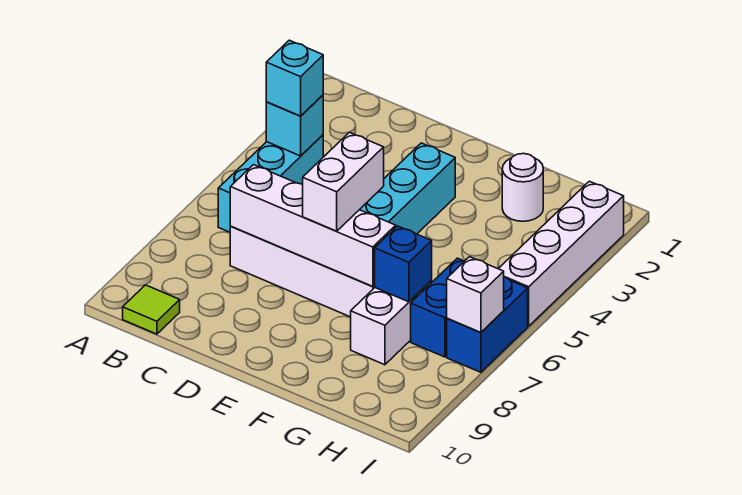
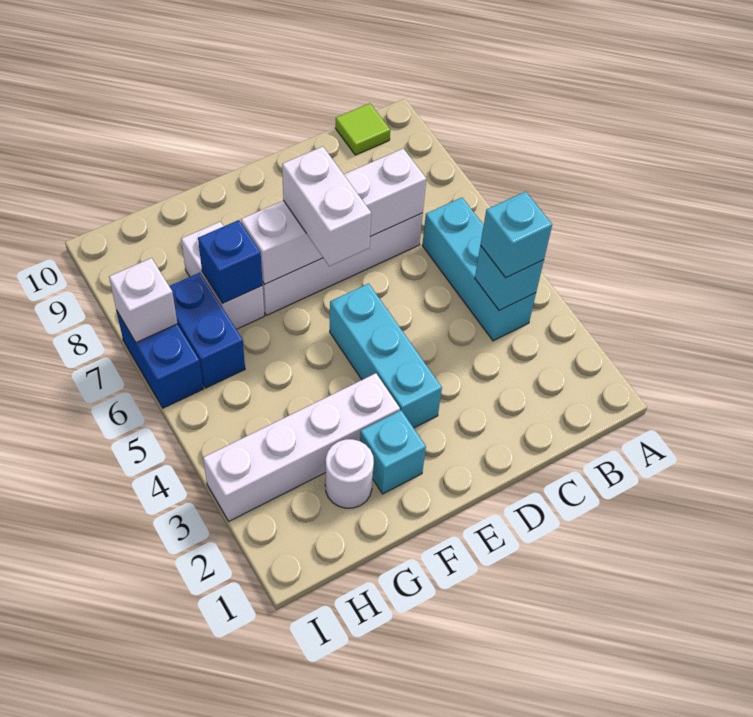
none -> cyan brick F2 level 1
white brick I2:I5 level 1 -> white brick F3:I3 level 1

